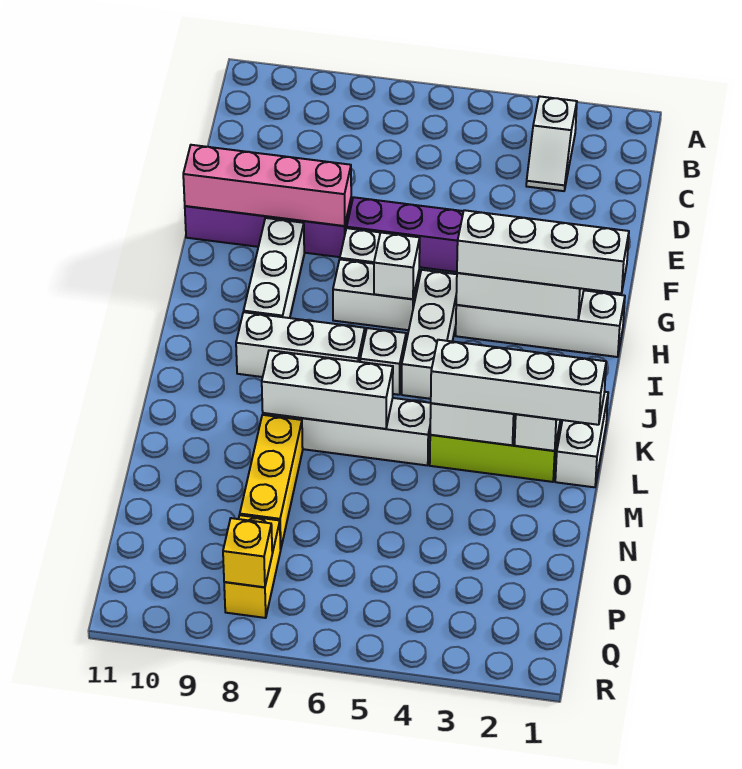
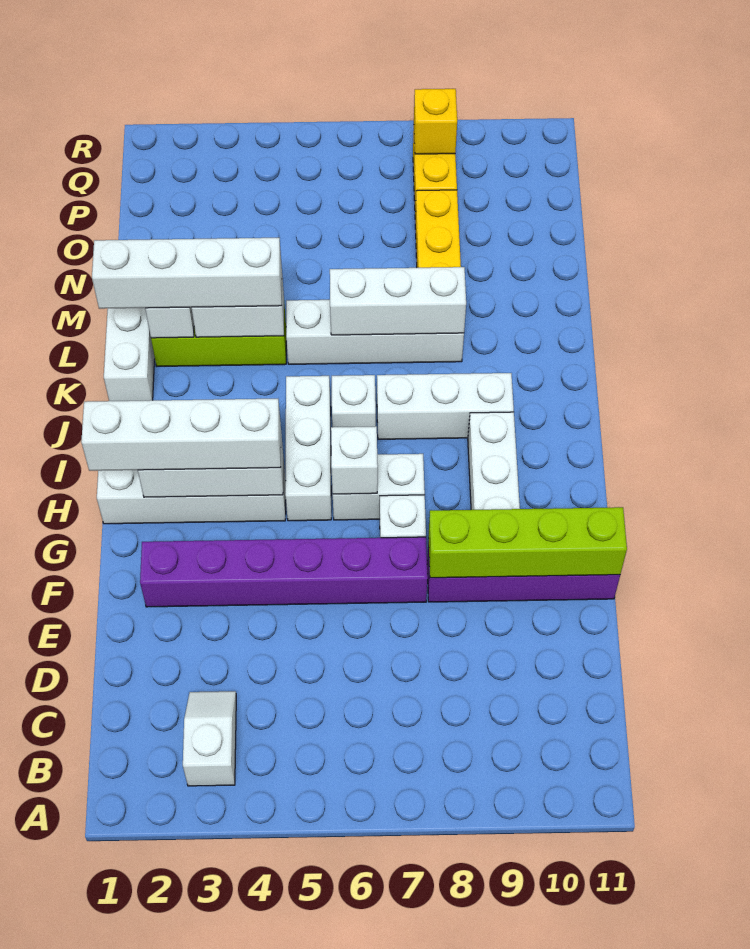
pink brick F8:F11 level 2 -> lime brick F8:F11 level 2

